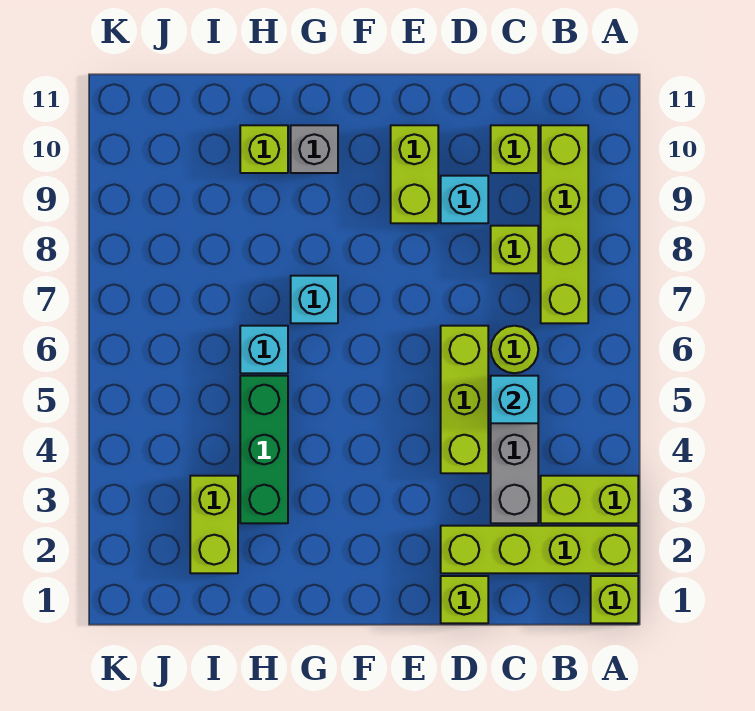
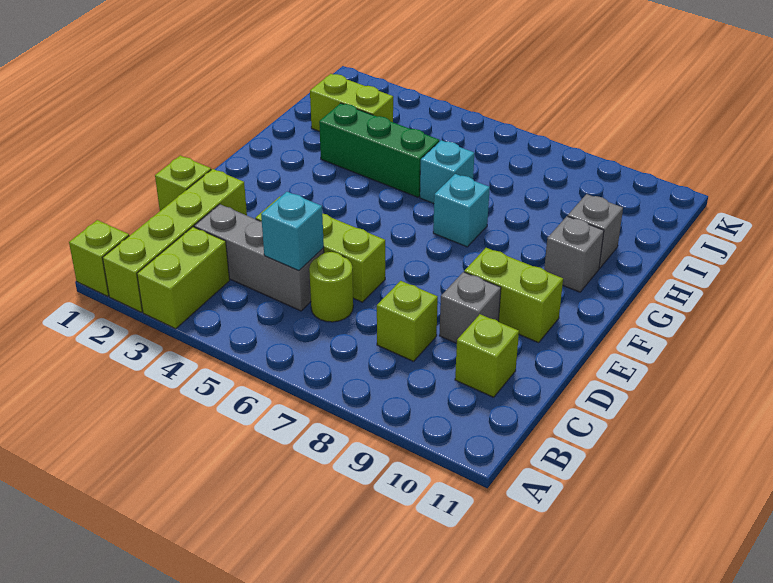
lime brick B7:B10 level 1 -> none
cyan brick D9 level 1 -> grey brick D9 level 1
lime brick H10 level 1 -> grey brick H10 level 1

